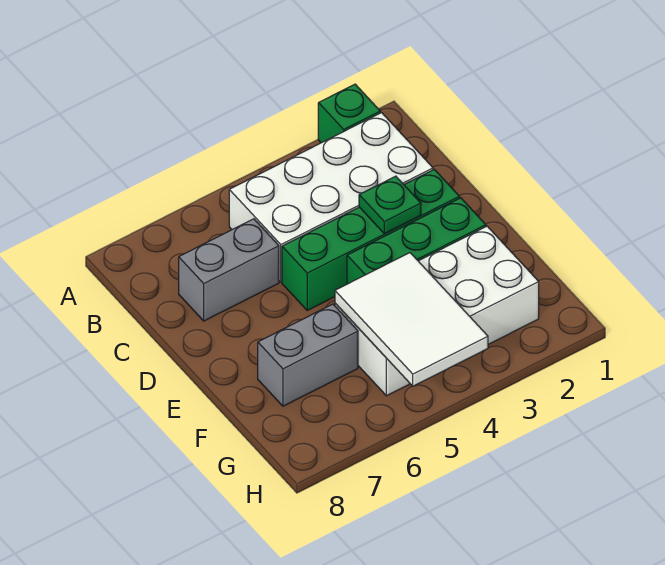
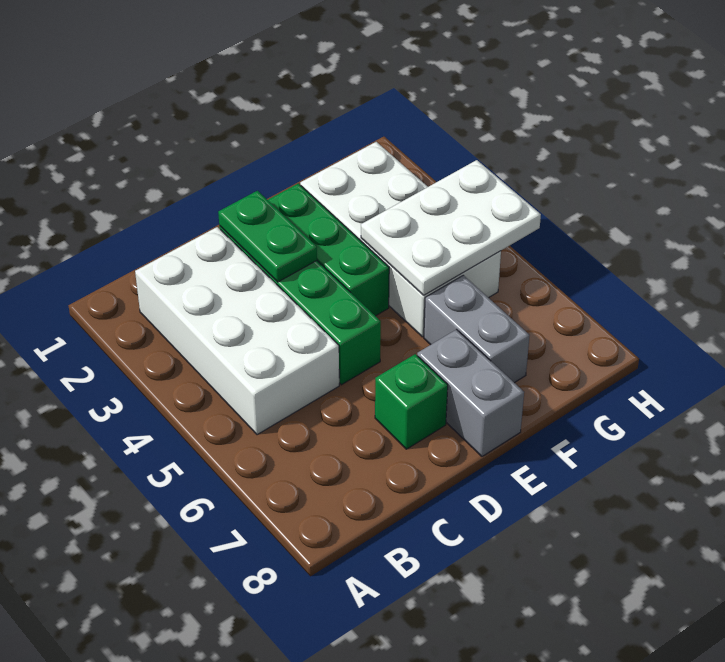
green brick A2 level 1 -> green brick D7 level 1
grey brick C6:C7 level 1 -> grey brick E7:E8 level 1
green plate D3 level 2 -> green plate D2:D3 level 2
white tile F4:H5 level 2 -> white plate F4:H5 level 2

